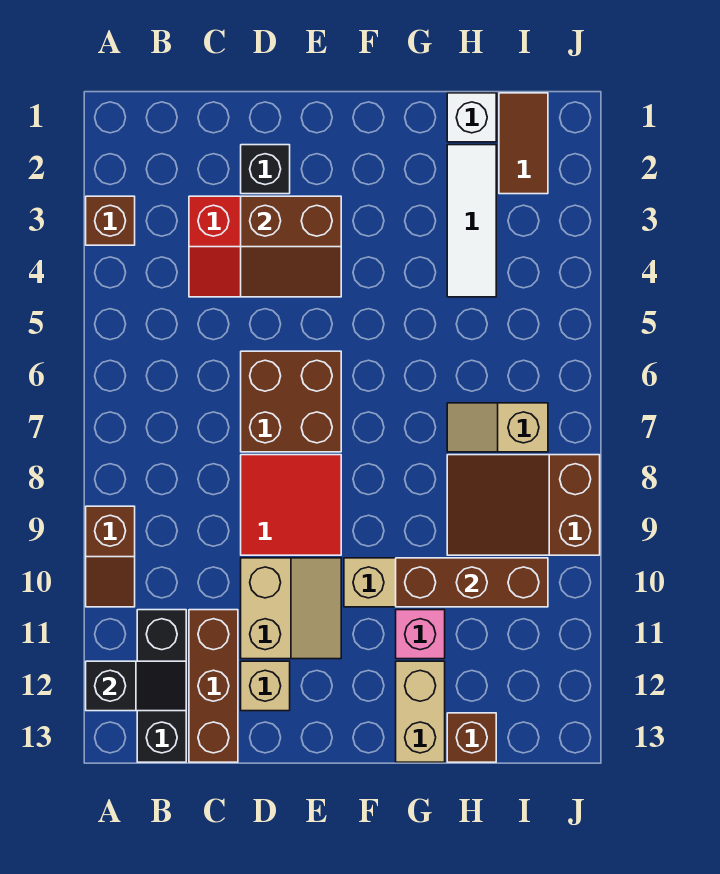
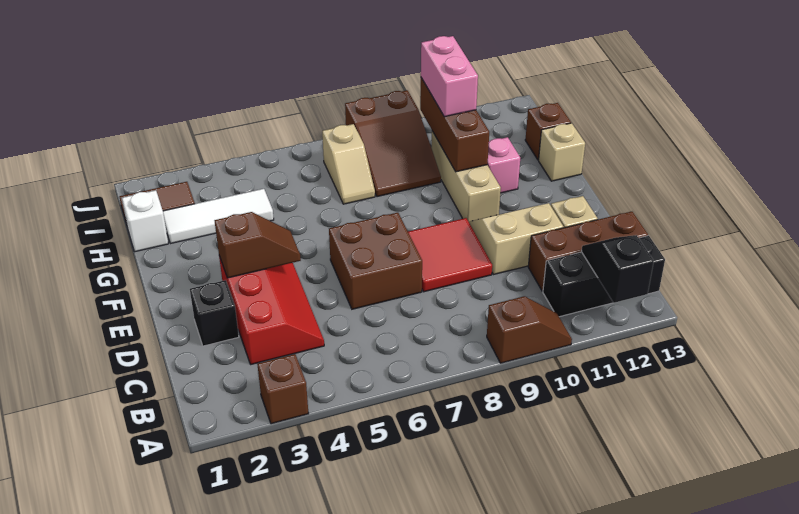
brown slope D3:E4 level 2 top 3 -> brown slope E3:E4 level 2 top 3
tan brick G12:G13 level 1 -> tan brick G13 level 1
none -> pink brick H10:I10 level 3

